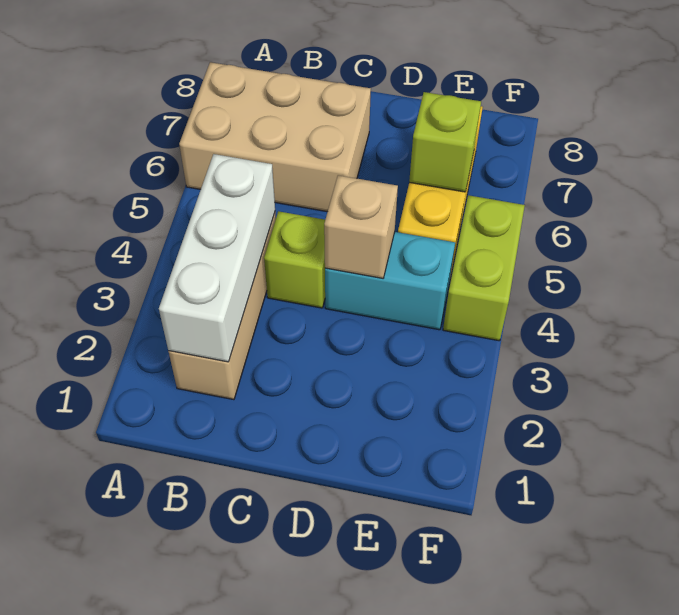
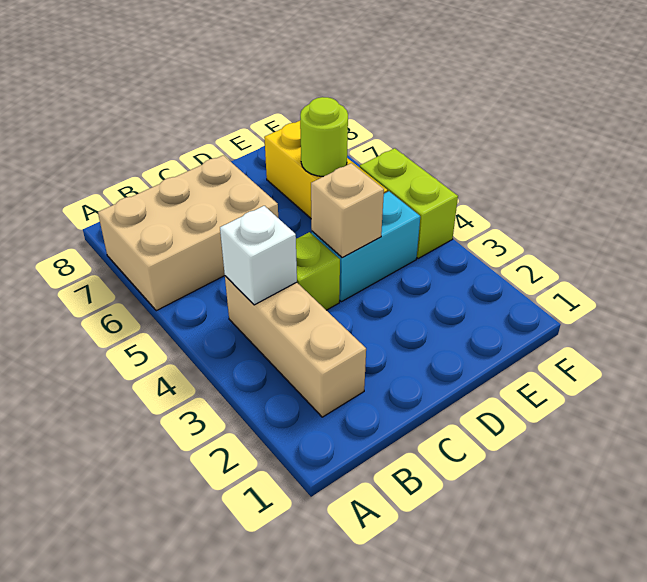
white brick B2:B4 level 2 -> white brick B4 level 2
lime brick E6 level 2 -> lime round brick E6 level 2

